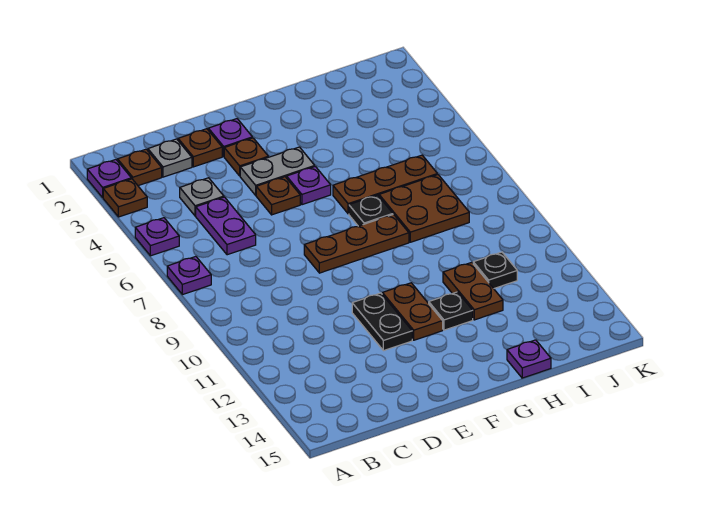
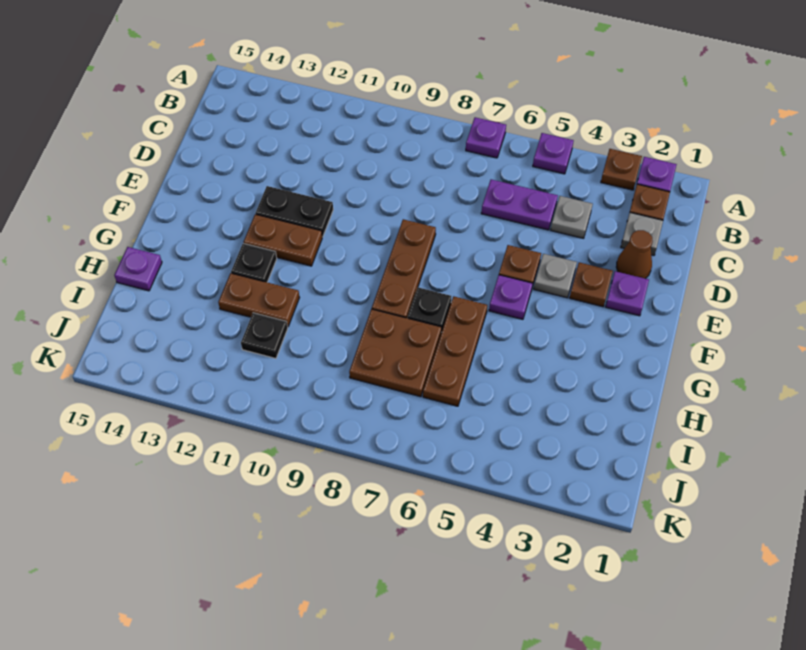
brown plate D2 level 1 -> brown cone D2 level 1
grey plate E4:F4 level 1 -> grey plate E4 level 1

